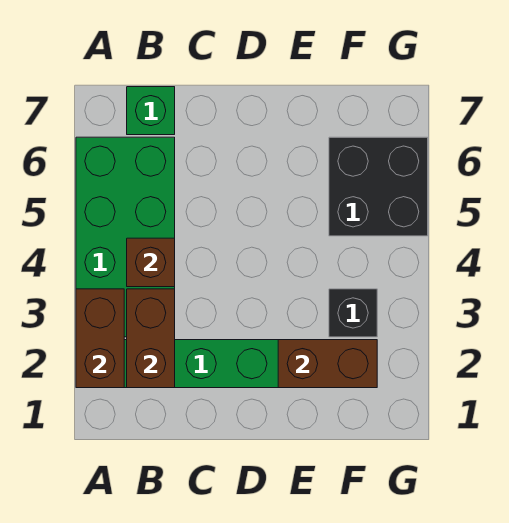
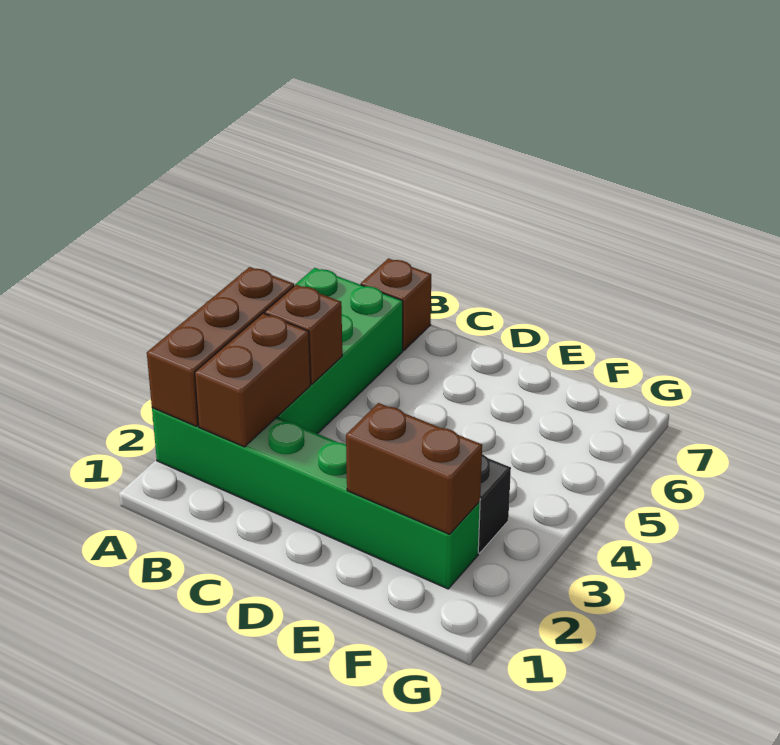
brown brick A2:A3 level 2 -> brown brick A2:A4 level 2
green brick B7 level 1 -> brown brick B7 level 1
black brick F5:G6 level 1 -> none

